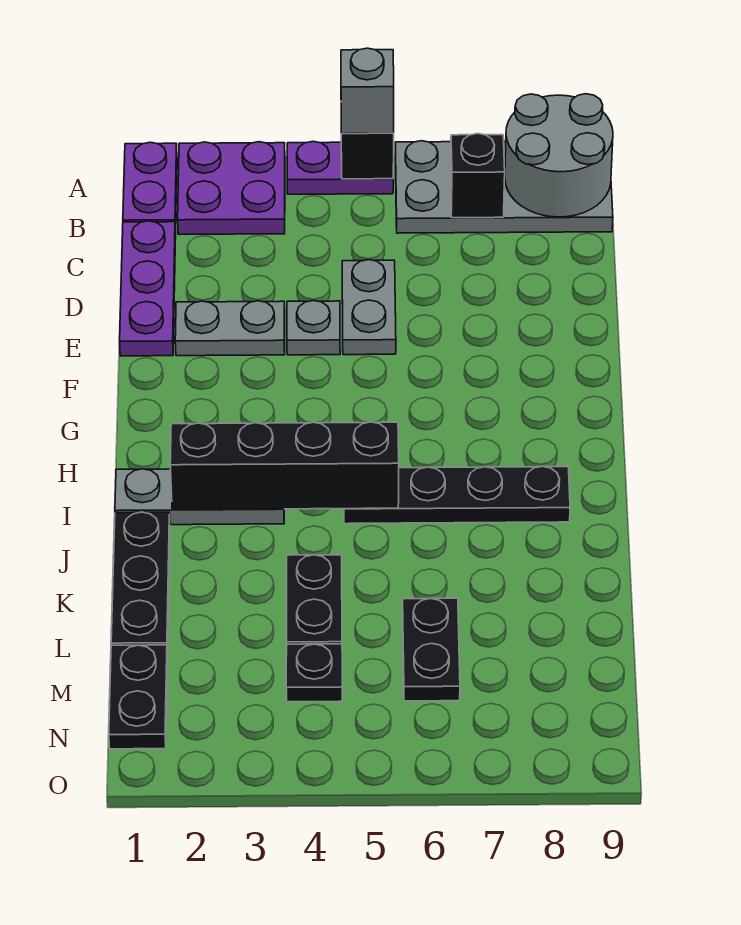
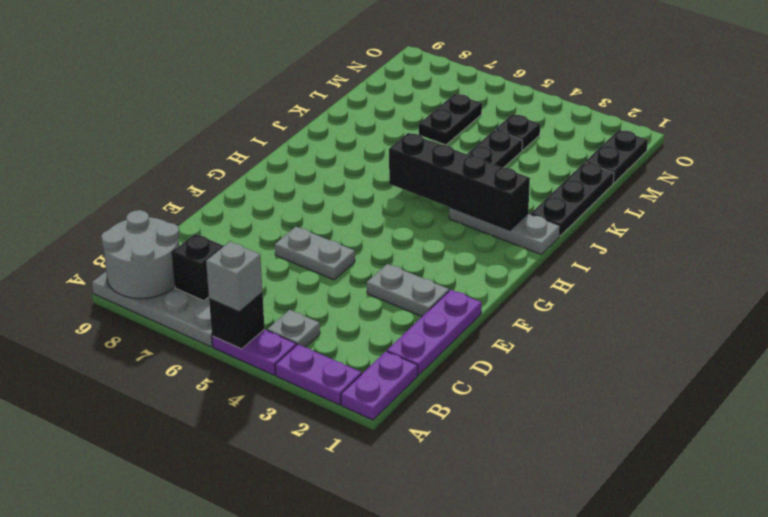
purple plate A2:B3 level 1 -> purple plate A2:A3 level 1
grey plate D5:E5 level 1 -> grey plate E5:E6 level 1
grey plate E4 level 1 -> grey plate B4 level 1
black plate I5:I8 level 1 -> none

